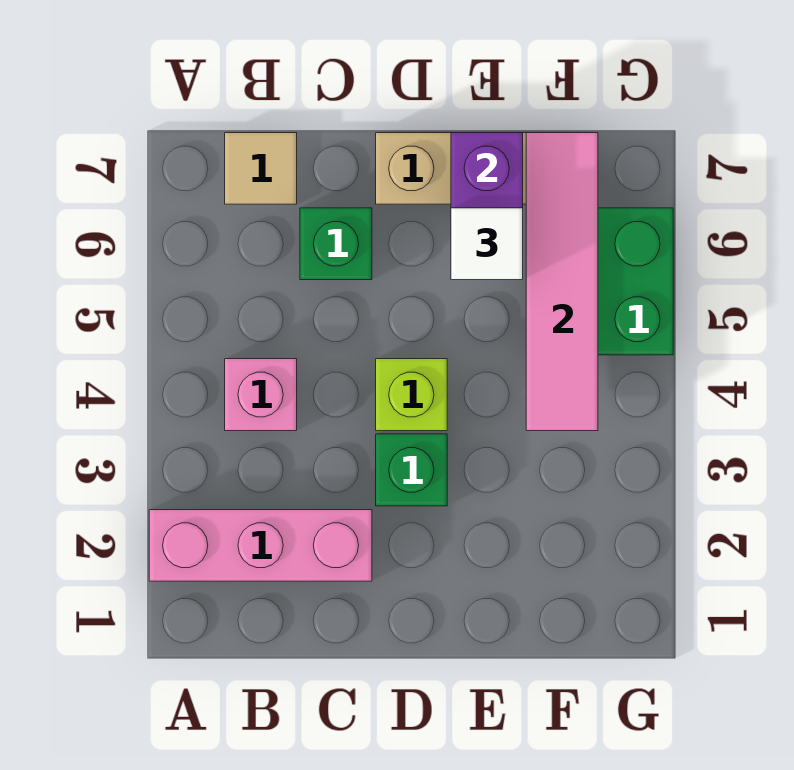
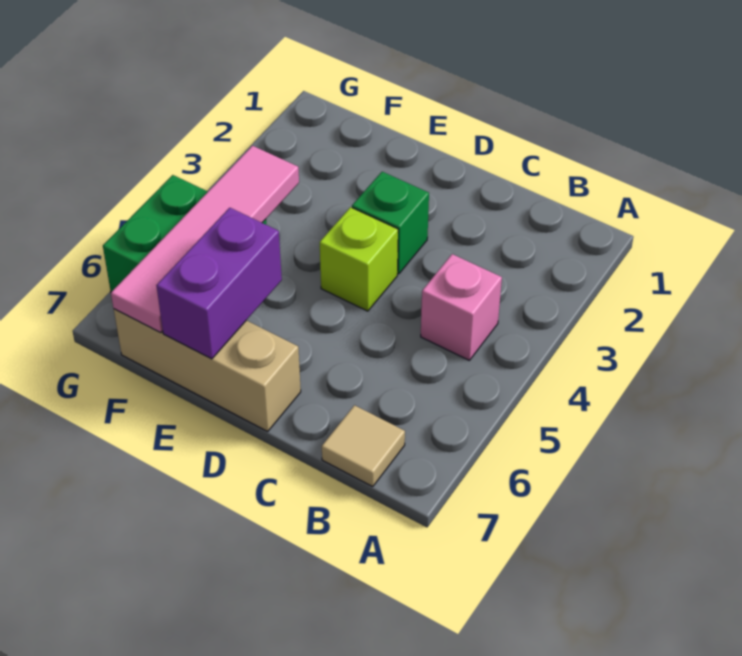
pink brick A2:C2 level 1 -> none
green brick C6 level 1 -> none
white tile E6 level 3 -> none

